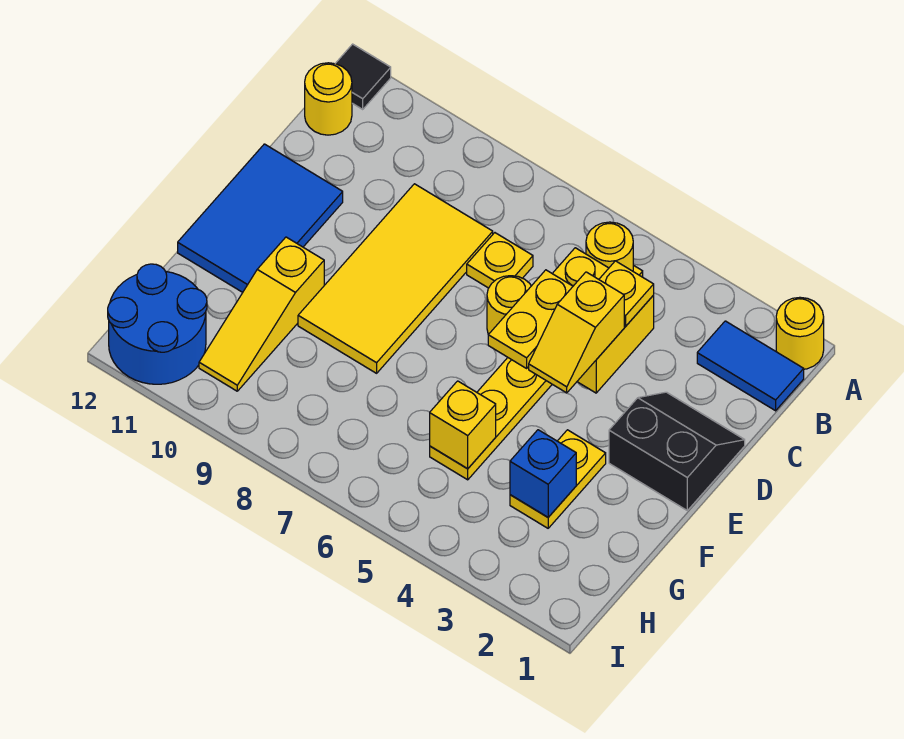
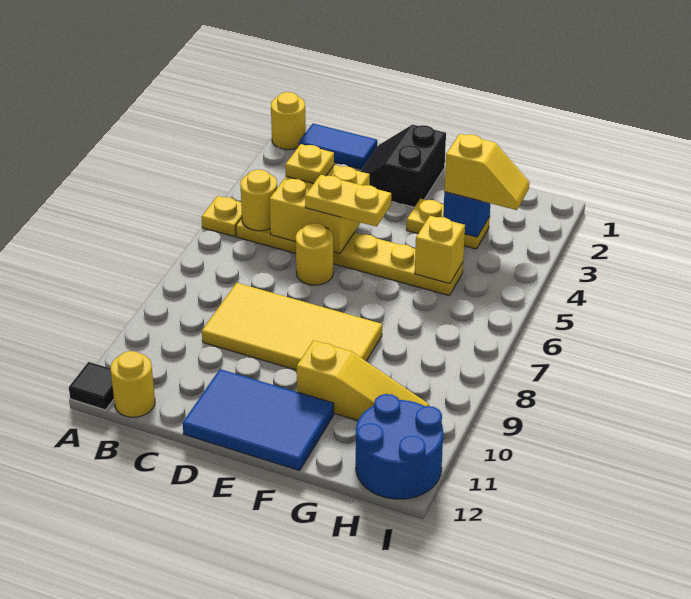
blue tile B1:B2 level 1 -> blue tile B1:C1 level 1
yellow plate C7 level 1 -> yellow plate A5 level 1
yellow slope D4:E4 level 3 top D -> yellow slope G3:H3 level 3 top G

